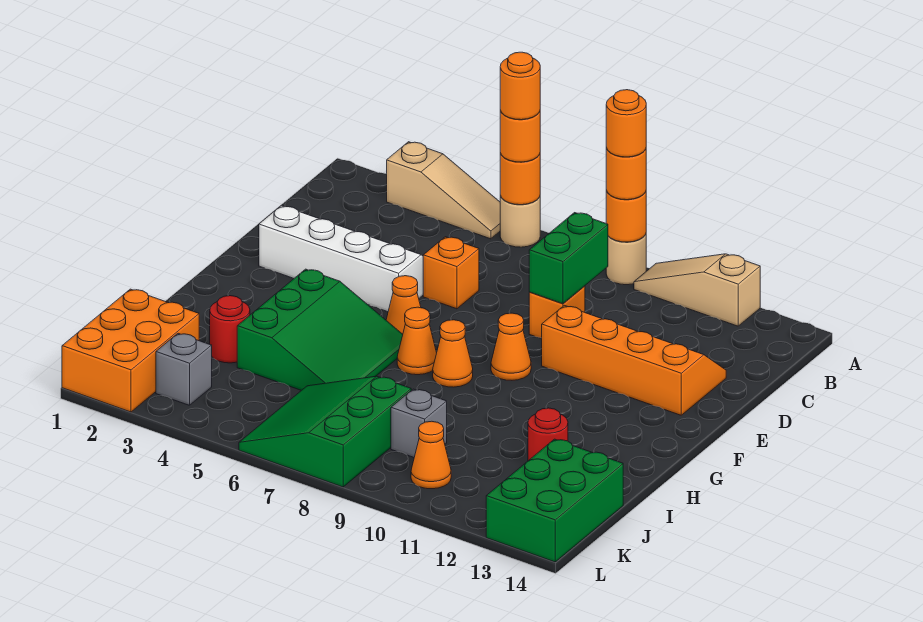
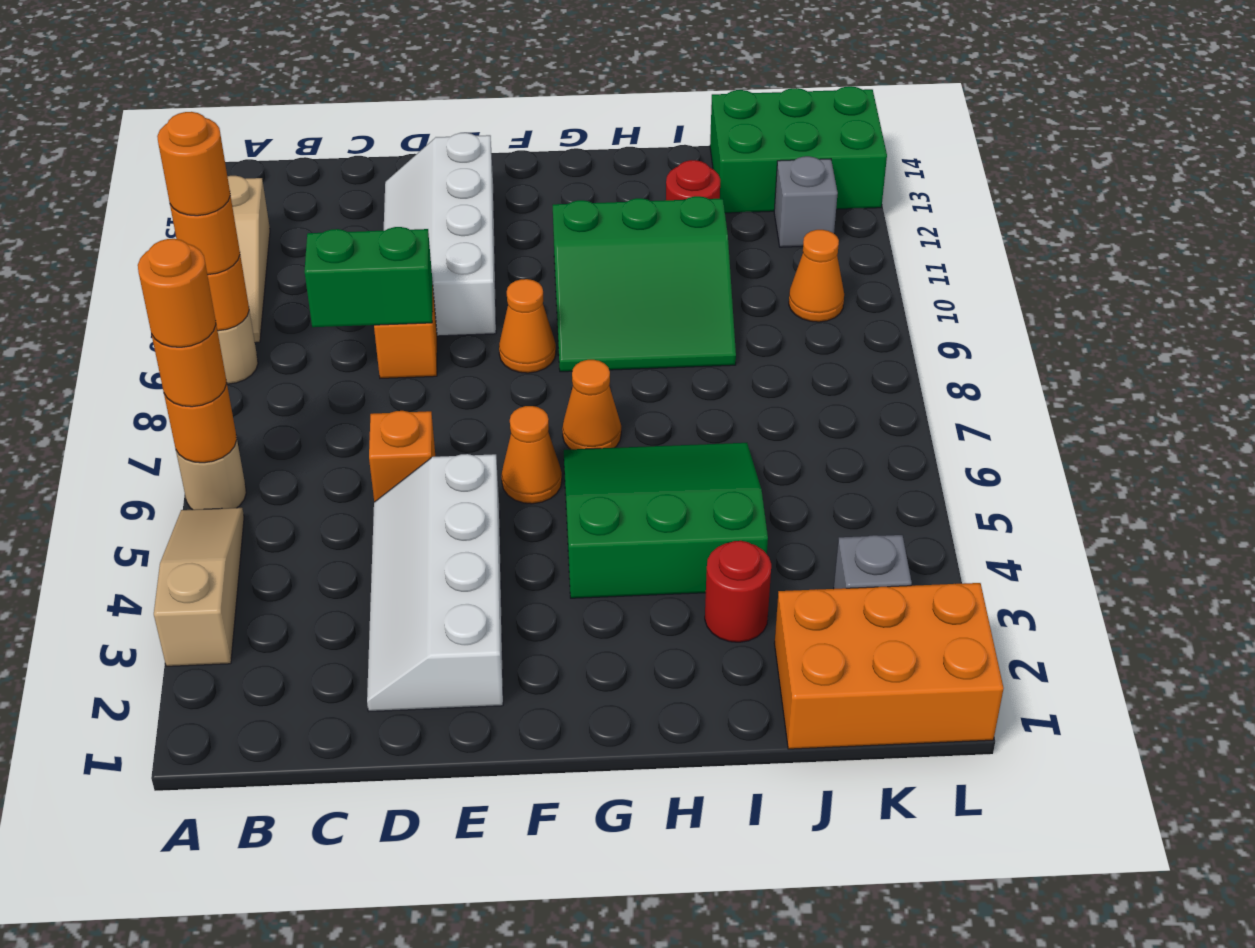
orange slope D10:E13 level 1 top E -> white slope D10:E13 level 1 top E
orange cone G8 level 1 -> none
green slope J6:L8 level 1 top 8 -> green slope G9:I11 level 1 top 11
grey brick J9 level 1 -> grey brick K12 level 1

